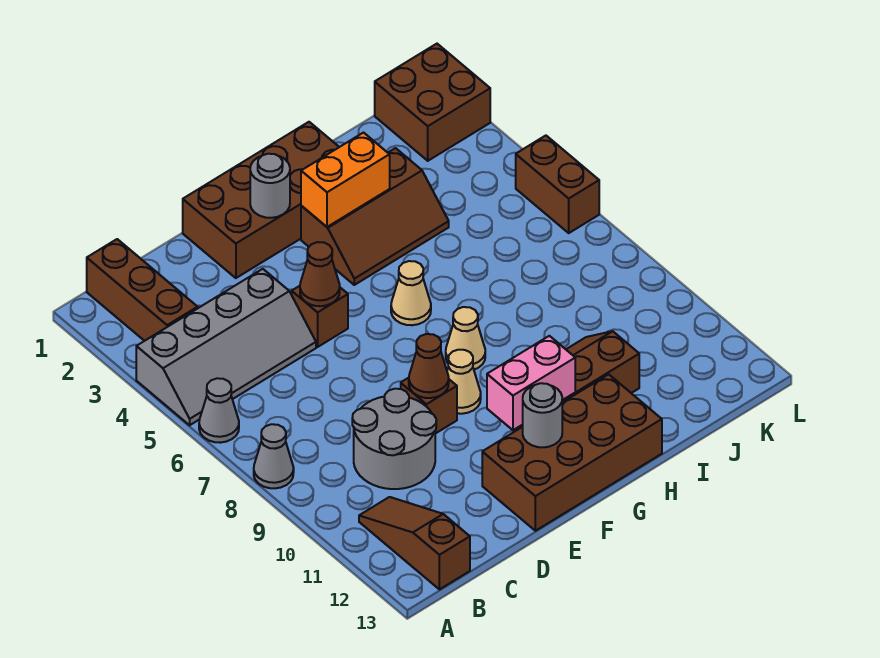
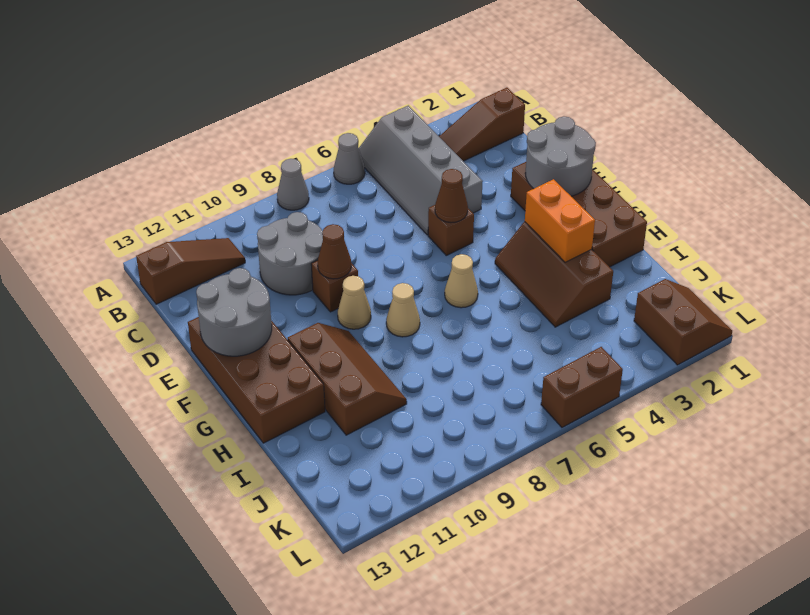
brown brick B1:B3 level 1 -> brown slope B1:B3 level 1 top 1
grey round brick F2 level 2 -> grey round brick E1:F2 level 2
pink brick F11:G11 level 2 -> none
grey round brick F12 level 2 -> grey round brick E12:F13 level 2
brown brick K1:L2 level 1 -> brown slope K1:L2 level 1 top 2

